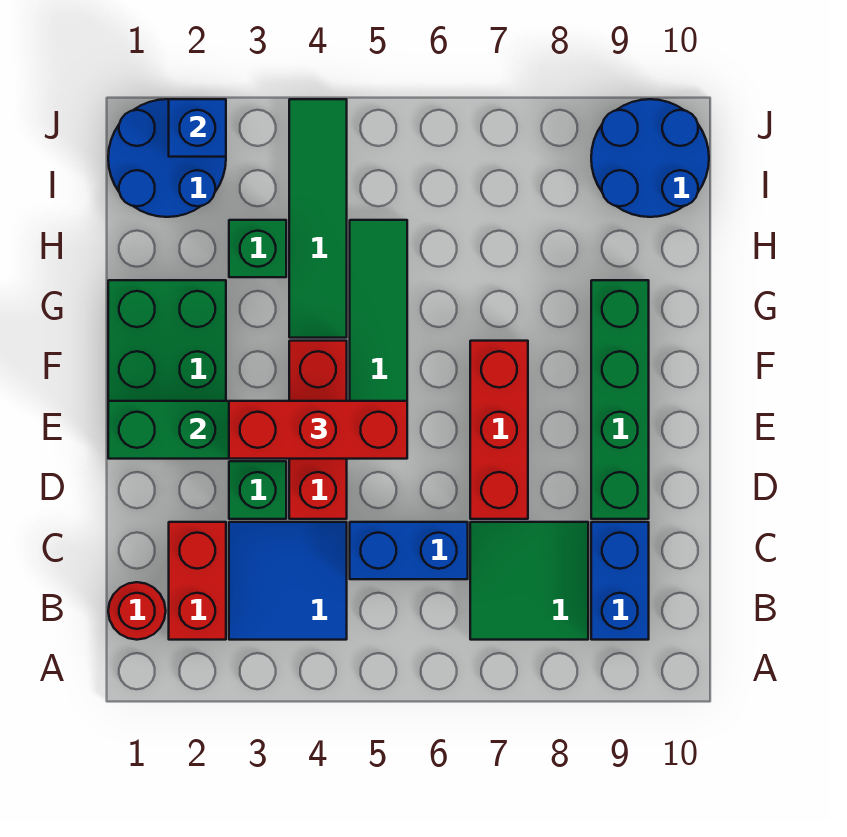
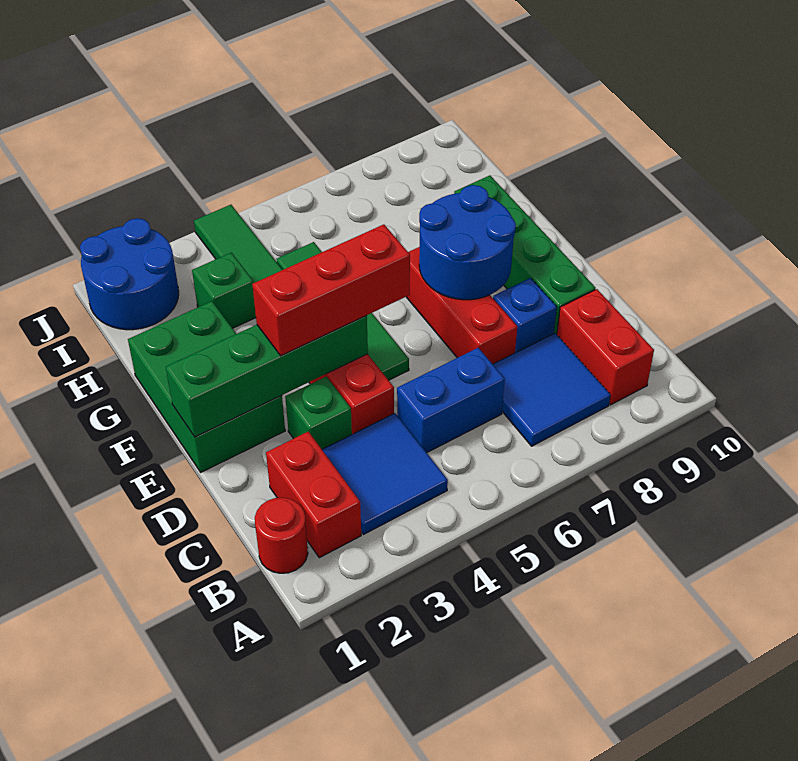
green tile B7:C8 level 1 -> blue tile B7:C8 level 1
blue brick B9:C9 level 1 -> red brick B9:C9 level 1
blue round brick I9:J10 level 1 -> blue round brick E7:F8 level 2
blue brick J2 level 2 -> blue brick D8 level 1

